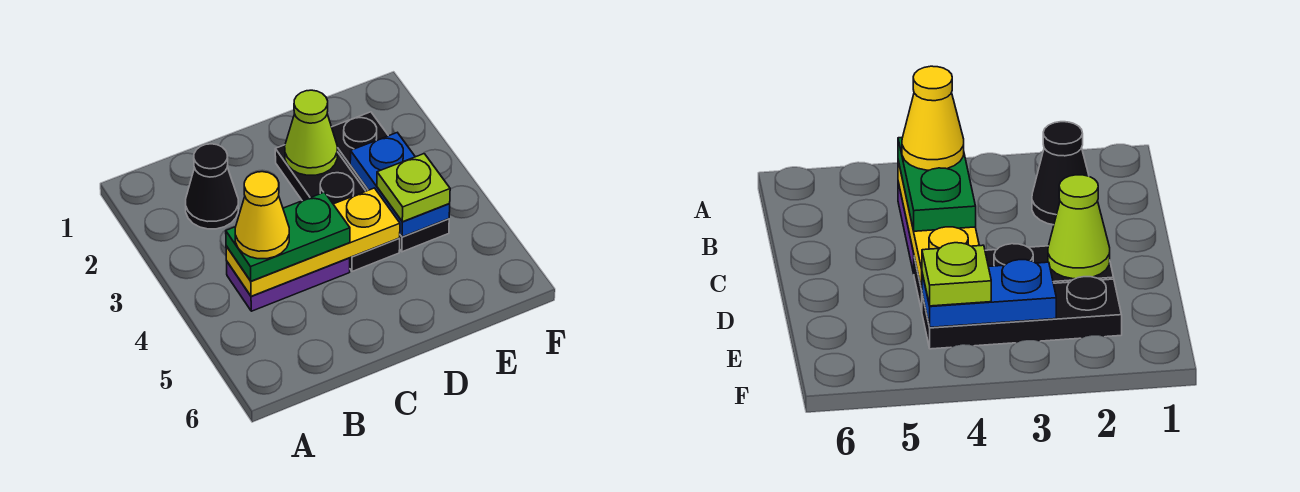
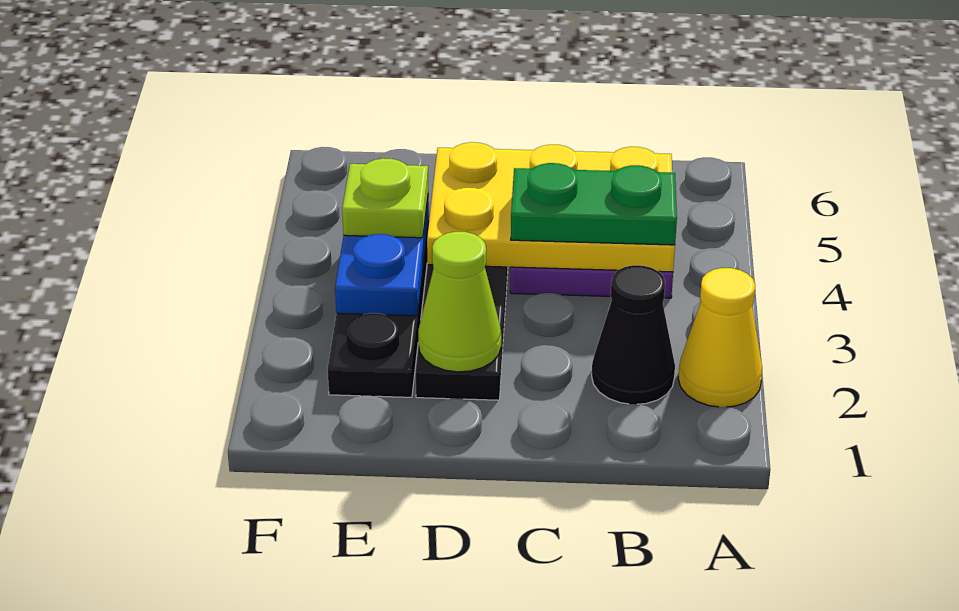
yellow plate B4:D4 level 2 -> yellow plate B4:D5 level 2
yellow cone B4 level 4 -> yellow cone A2 level 1

